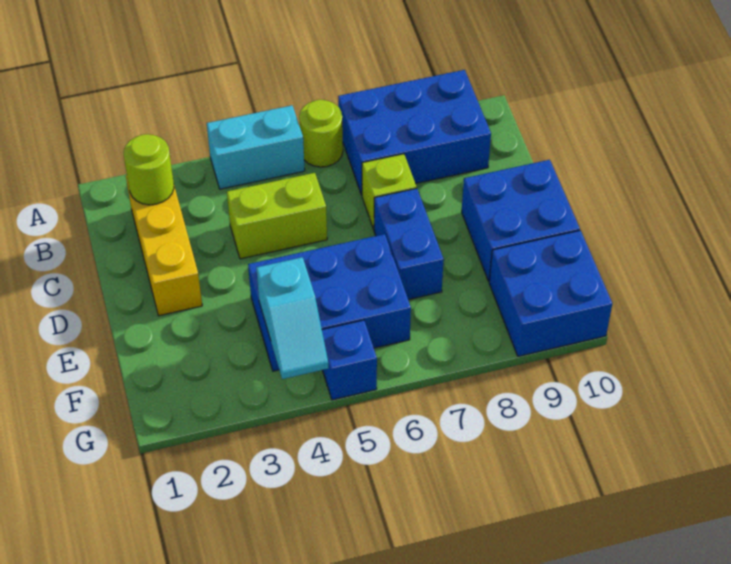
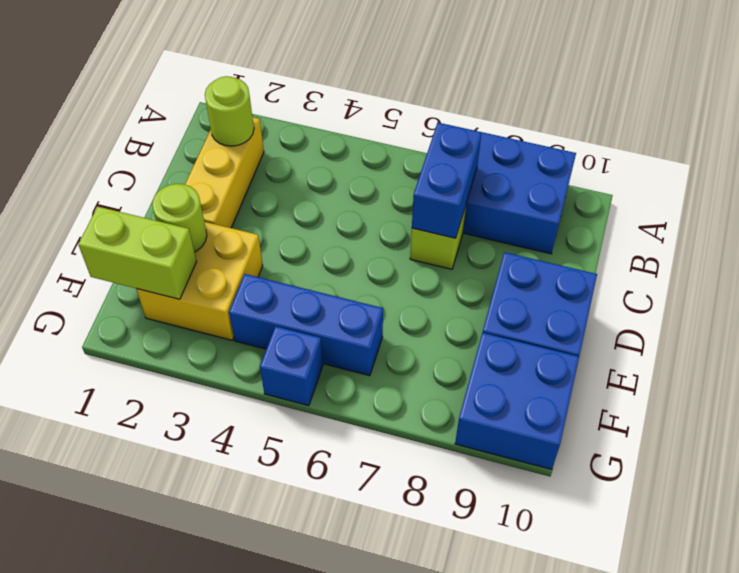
cyan brick A4:A5 level 1 -> none
lime round brick A6 level 1 -> lime round brick E2 level 2
lime brick C4:C5 level 1 -> lime brick F1:F2 level 2
blue brick D7:E7 level 1 -> blue brick B7:C7 level 2
none -> yellow brick E2:F3 level 1
blue brick E4:F6 level 1 -> blue brick F4:F6 level 1
cyan slope F4:G4 level 2 top F -> none

